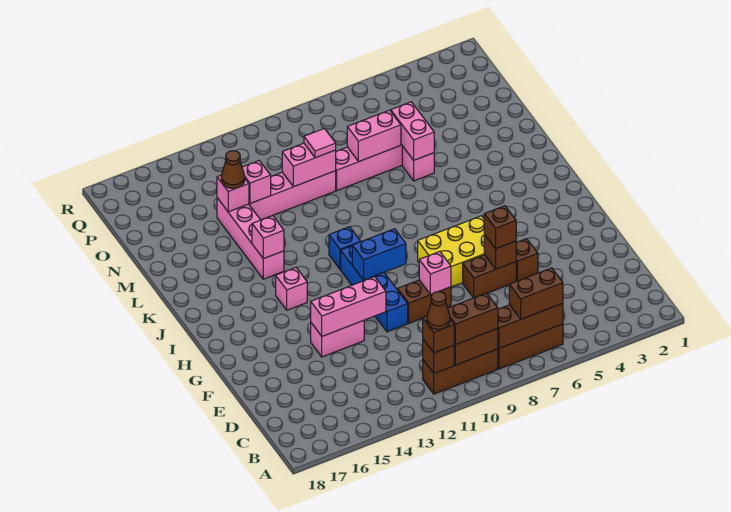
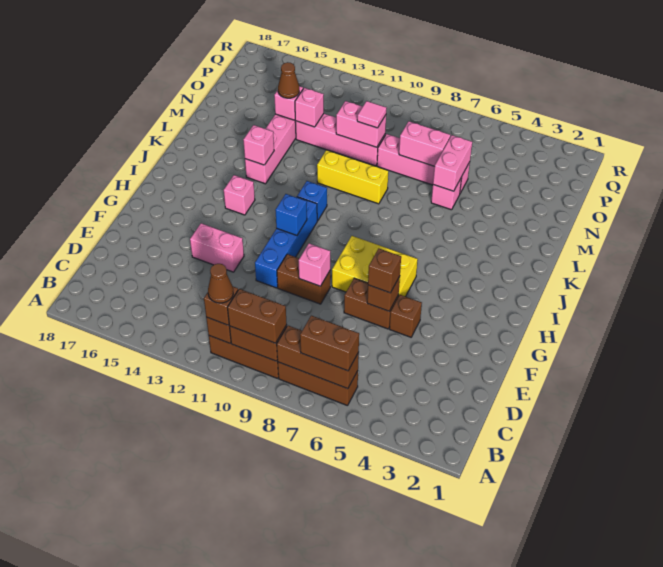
pink brick F12:F14 level 2 -> none
blue brick H10:H11 level 2 -> blue brick H11 level 2
none -> yellow brick L9:L11 level 1

